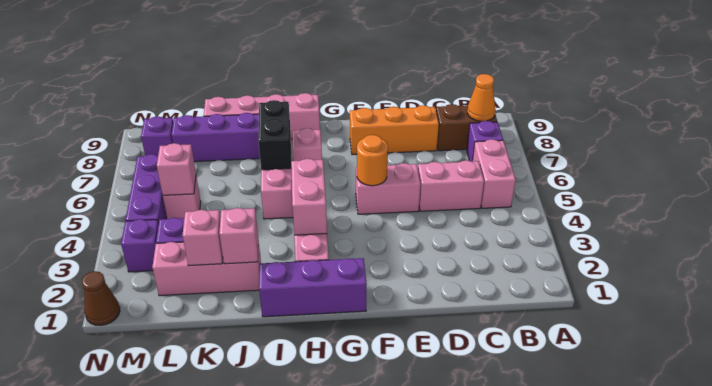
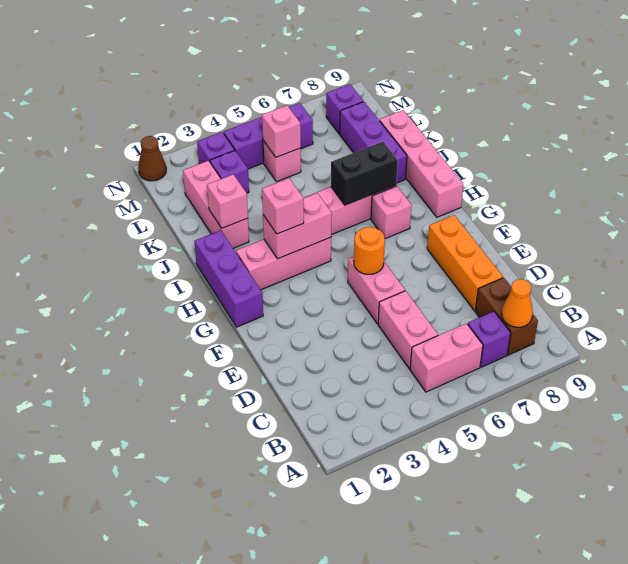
pink brick K2 level 2 -> pink brick H3 level 3

